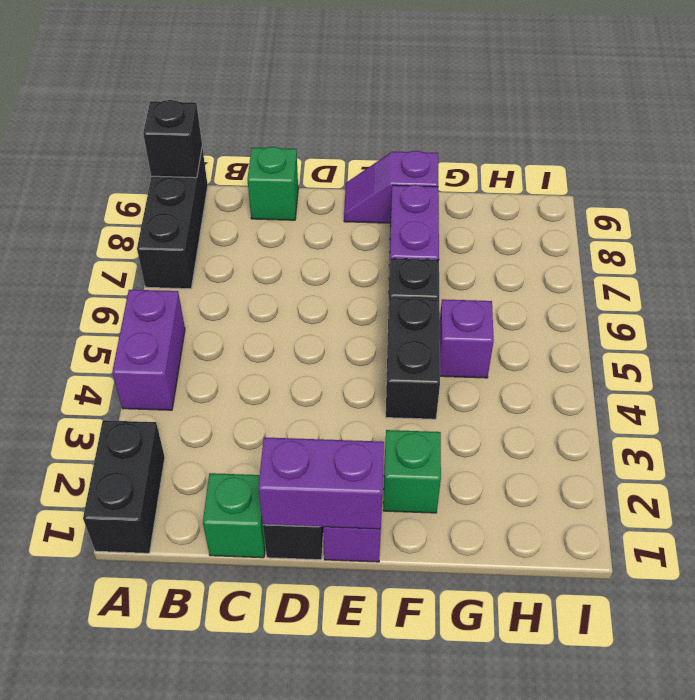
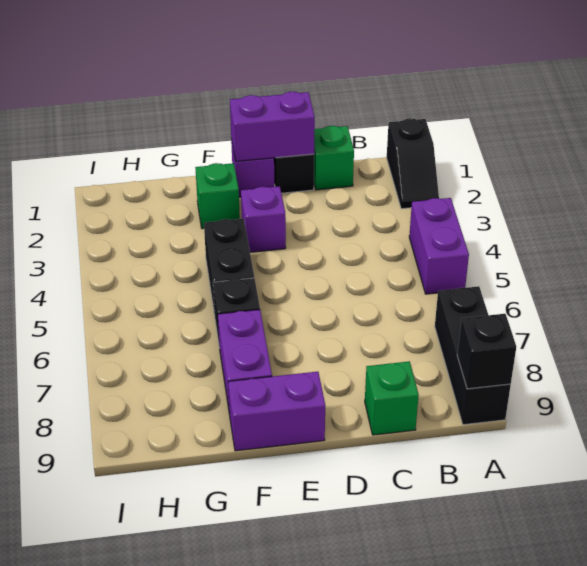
black brick A1:A2 level 1 -> black slope A1:A2 level 1 top 1
purple slope E9:F9 level 1 top F -> purple brick E9:F9 level 1
purple brick G5 level 1 -> purple brick E3 level 1

